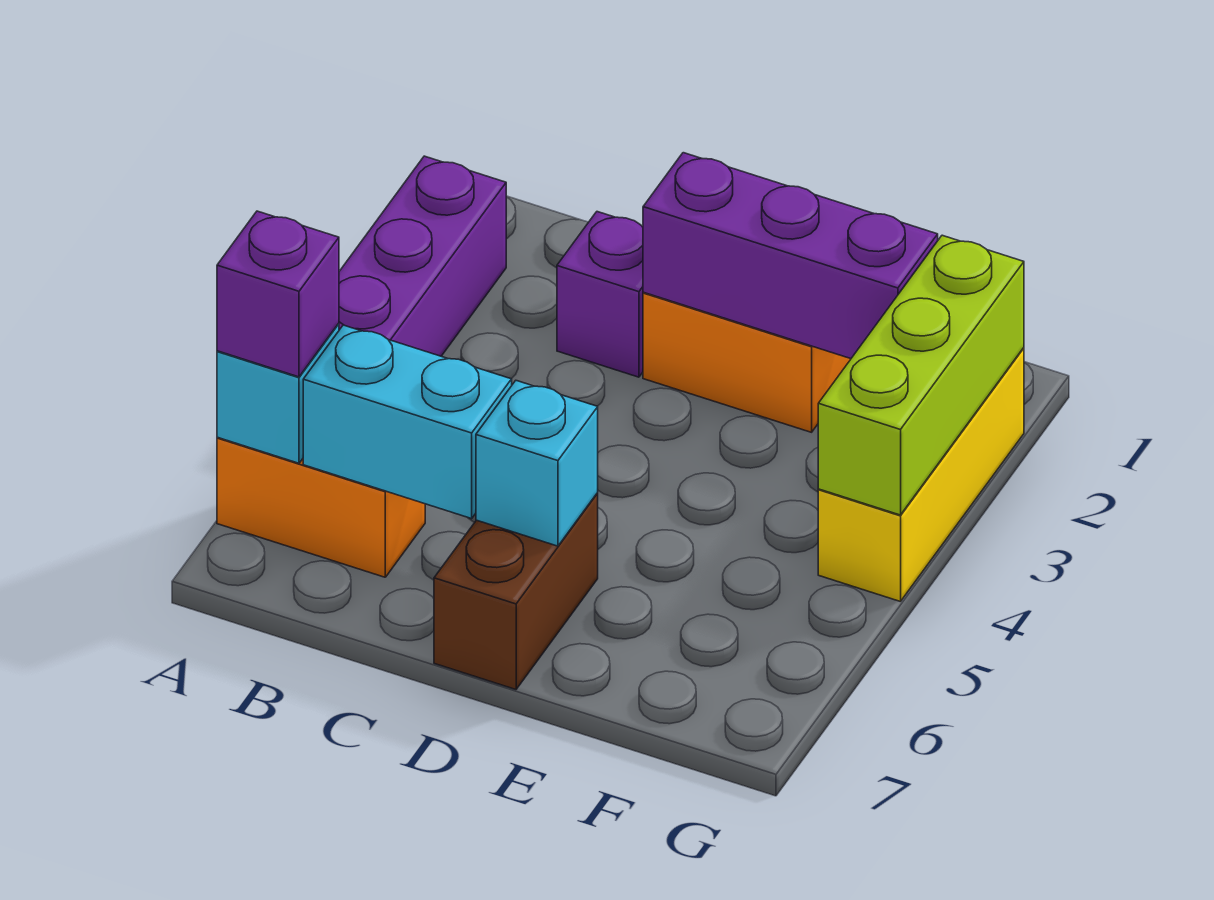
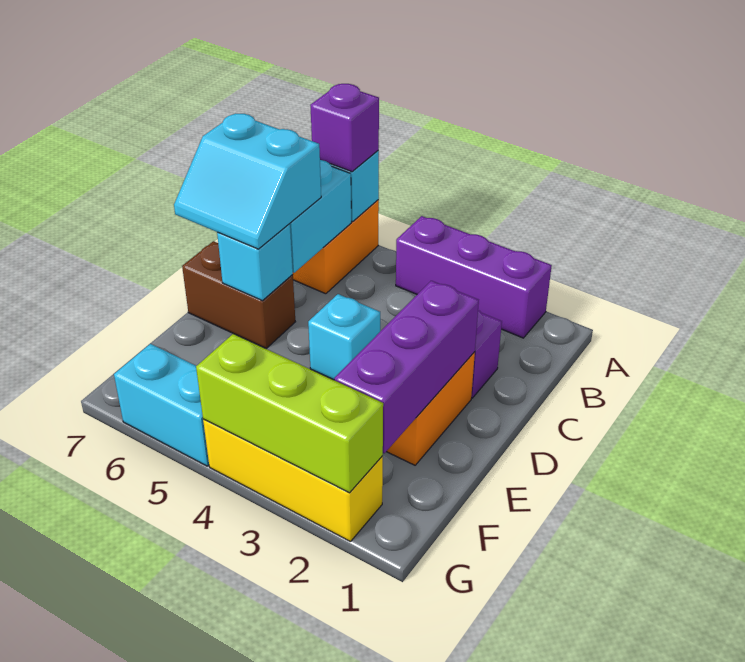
none -> cyan slope C6:D7 level 3 top C
none -> cyan brick D4 level 1
none -> cyan brick G5:G6 level 1

